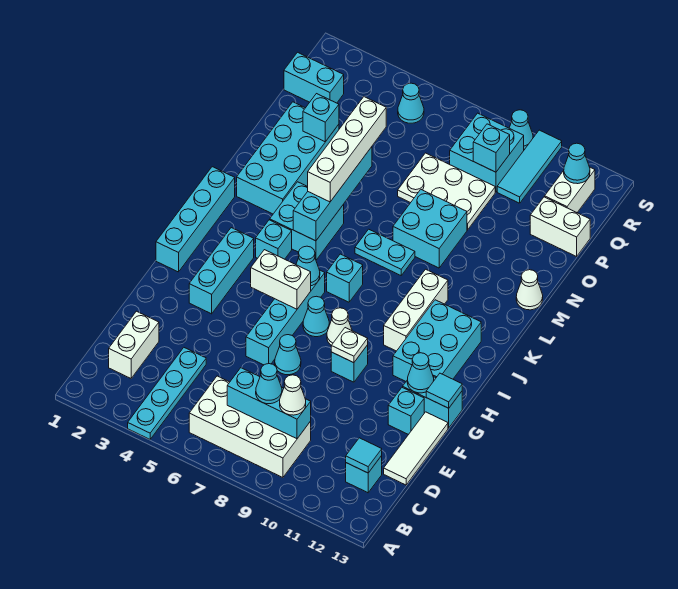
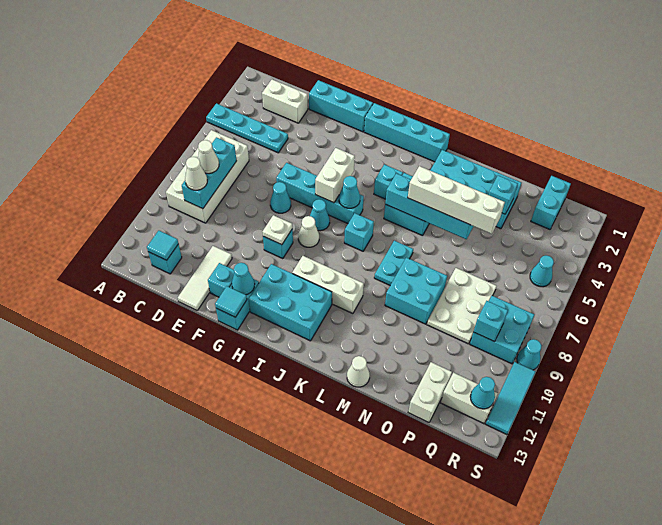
cyan cone C8 level 3 -> white cone C8 level 3
white tile D13:F13 level 1 -> white tile E11:E13 level 1
cyan brick G3:I3 level 1 -> cyan brick E1:G1 level 1
cyan tile Q10:S10 level 1 -> cyan tile S10:S12 level 1

